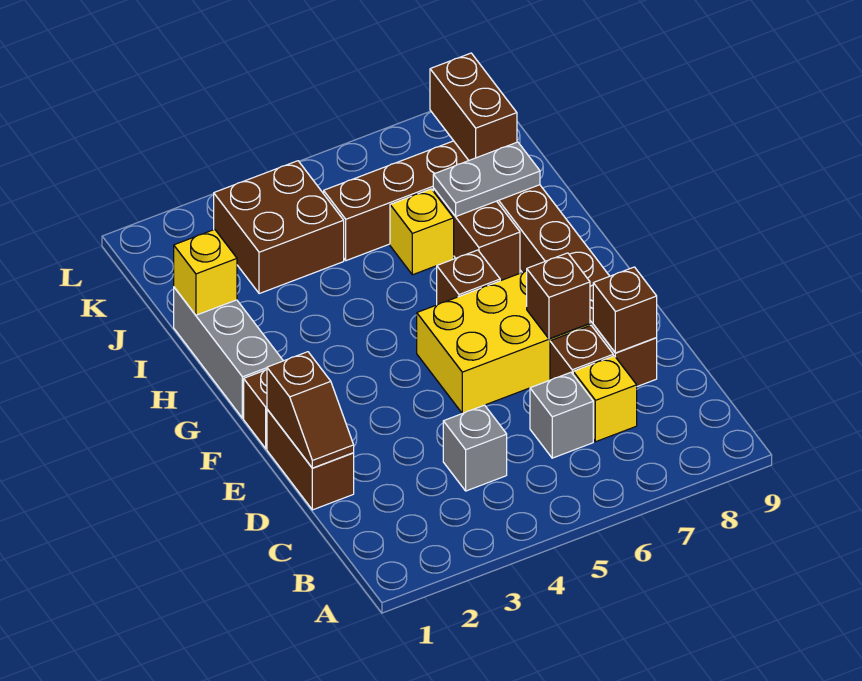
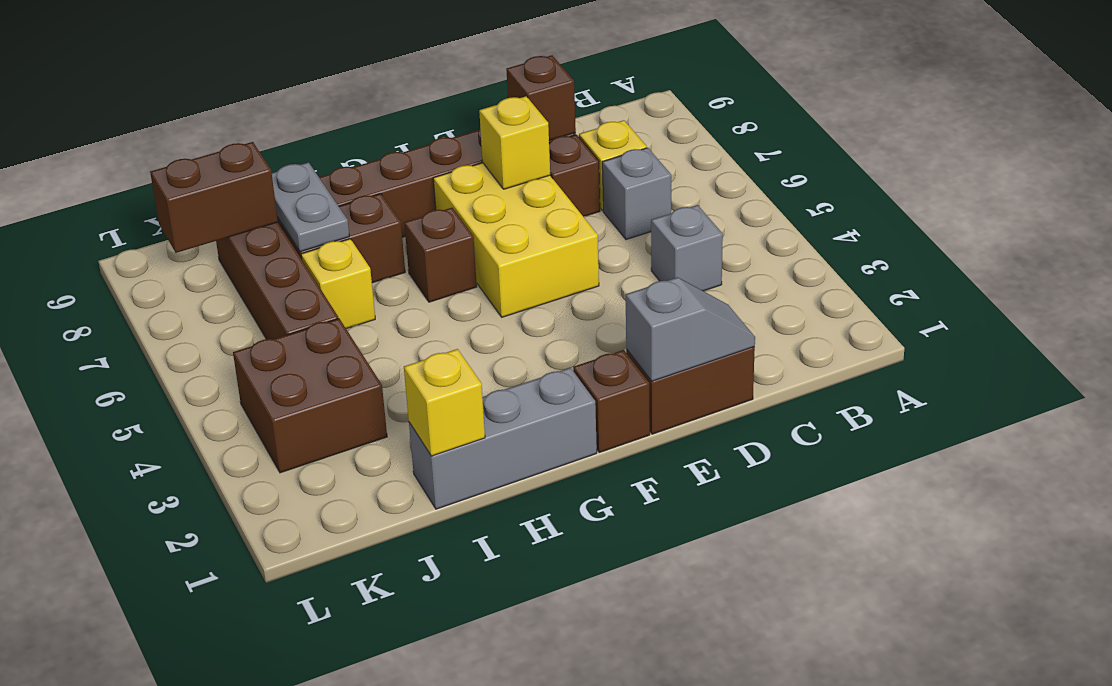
brown slope D1:E1 level 2 top E -> grey slope D1:E1 level 2 top E
brown brick E7 level 2 -> yellow brick E7 level 2

